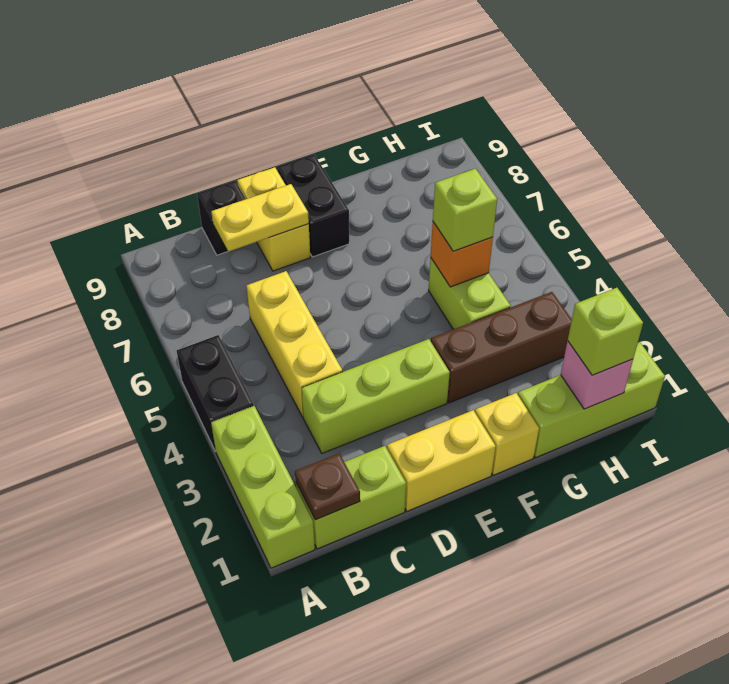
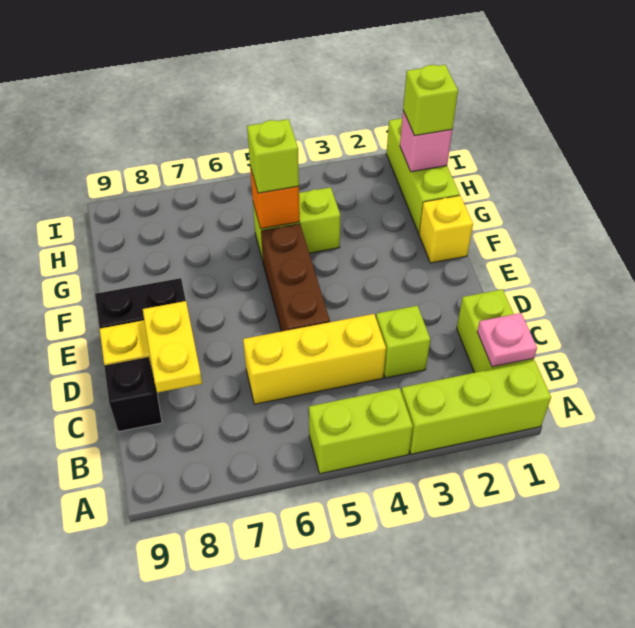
black brick A4:A5 level 1 -> lime brick A4:A5 level 1
brown plate B1 level 2 -> pink plate B1 level 2
lime brick C3:E3 level 1 -> lime brick C3 level 1
yellow brick D1:E1 level 1 -> none
brown brick F3:H3 level 1 -> brown brick D5:F5 level 1

